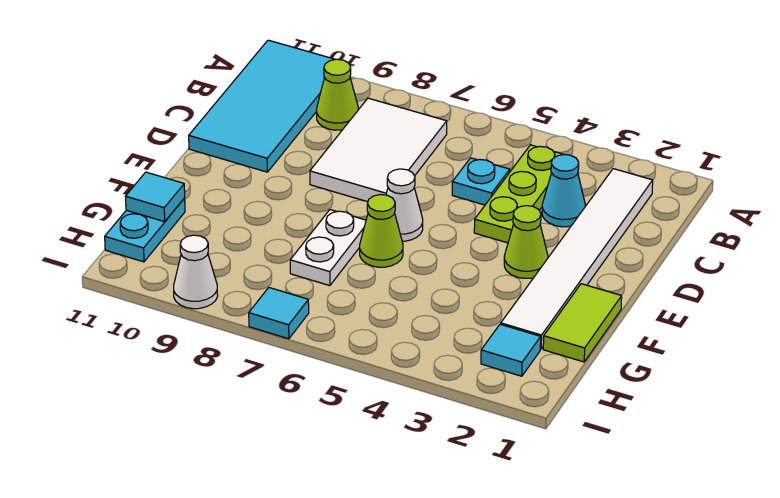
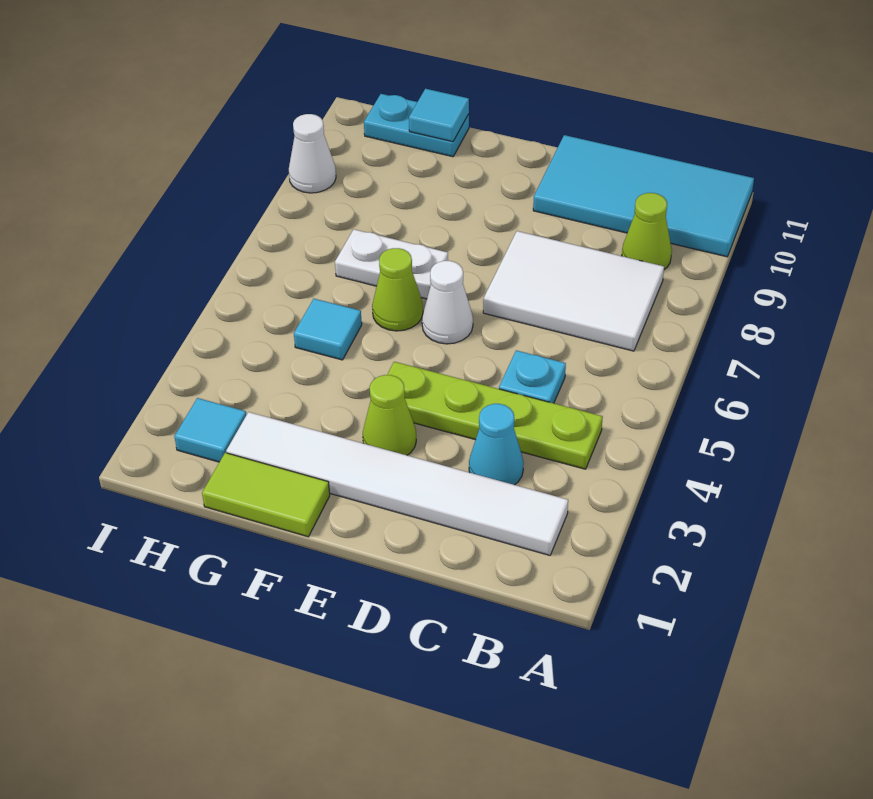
lime plate B4:D4 level 1 -> lime plate B4:E4 level 1
cyan tile I7 level 1 -> cyan tile G5 level 1

